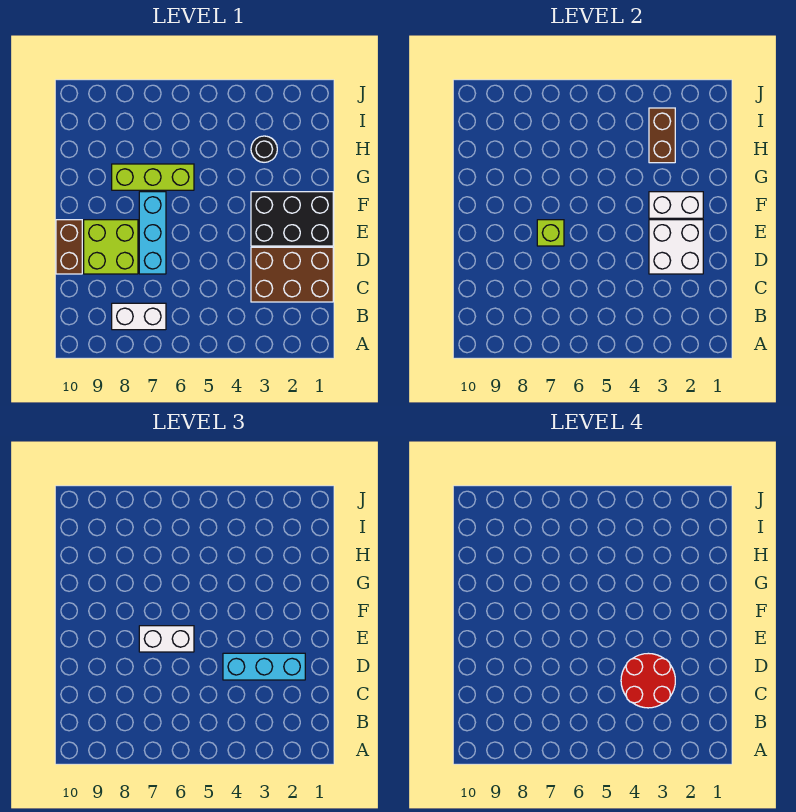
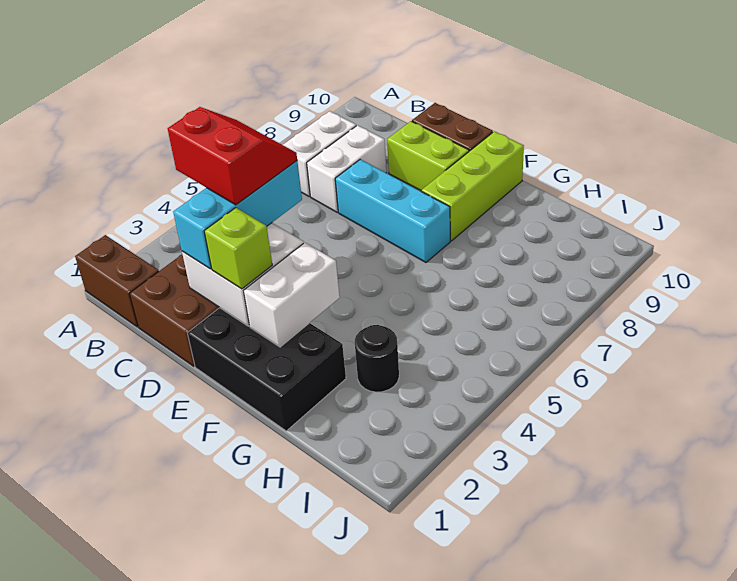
red round brick C3:D4 level 4 -> red slope C3:D4 level 4 top 3
lime brick D8:E9 level 1 -> lime brick D9:E9 level 1
black brick E1:F3 level 1 -> black brick E1:G2 level 1
white brick E6:E7 level 3 -> white brick C7:C8 level 1
lime brick E7 level 2 -> lime brick E2 level 3
lime brick G6:G8 level 1 -> lime brick F8:F10 level 1
brown brick H3:I3 level 2 -> brown brick A1:B1 level 1

